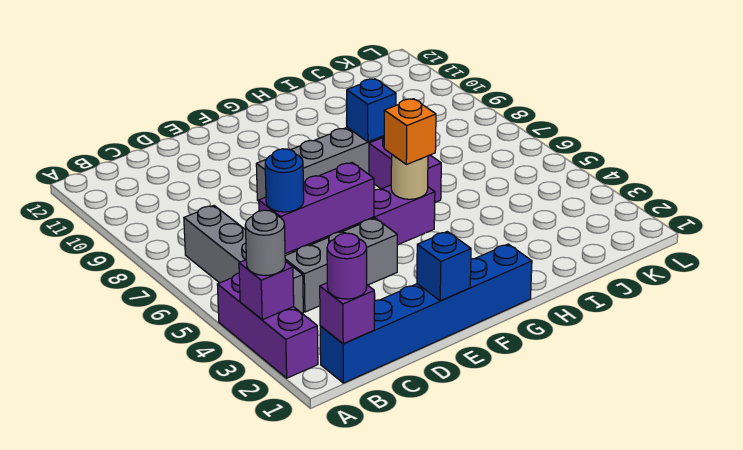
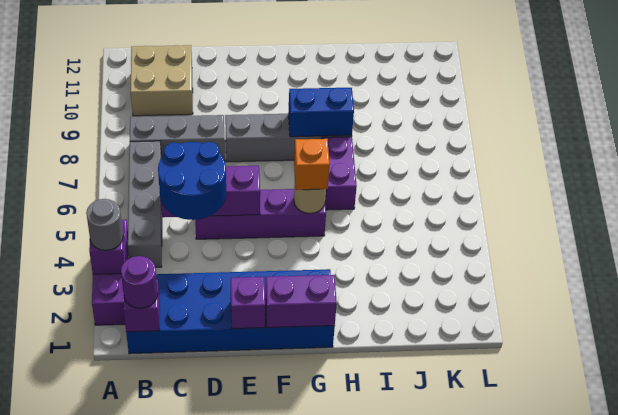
blue brick B1:G1 level 1 -> blue brick B1:G2 level 1
none -> tan brick B10:C11 level 1
grey brick C4:E4 level 1 -> grey brick B8:D8 level 1
blue round brick C5 level 3 -> blue round brick C4:D5 level 3
blue brick E1 level 2 -> purple brick E1 level 2
none -> purple brick F1:G1 level 2
blue brick H8 level 2 -> blue brick G8:H8 level 2

